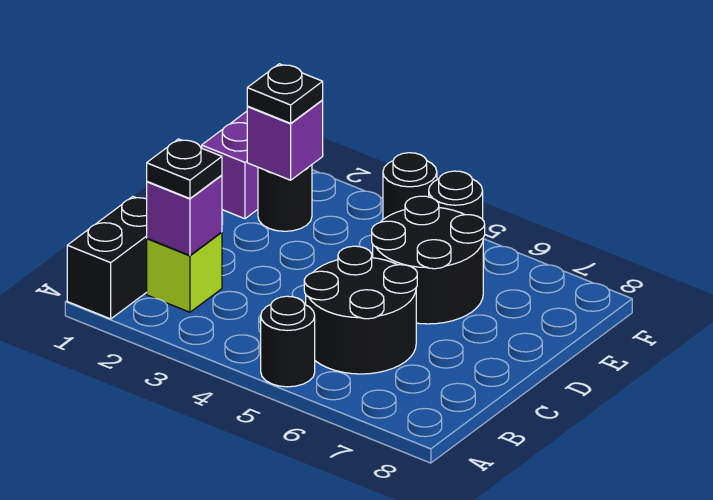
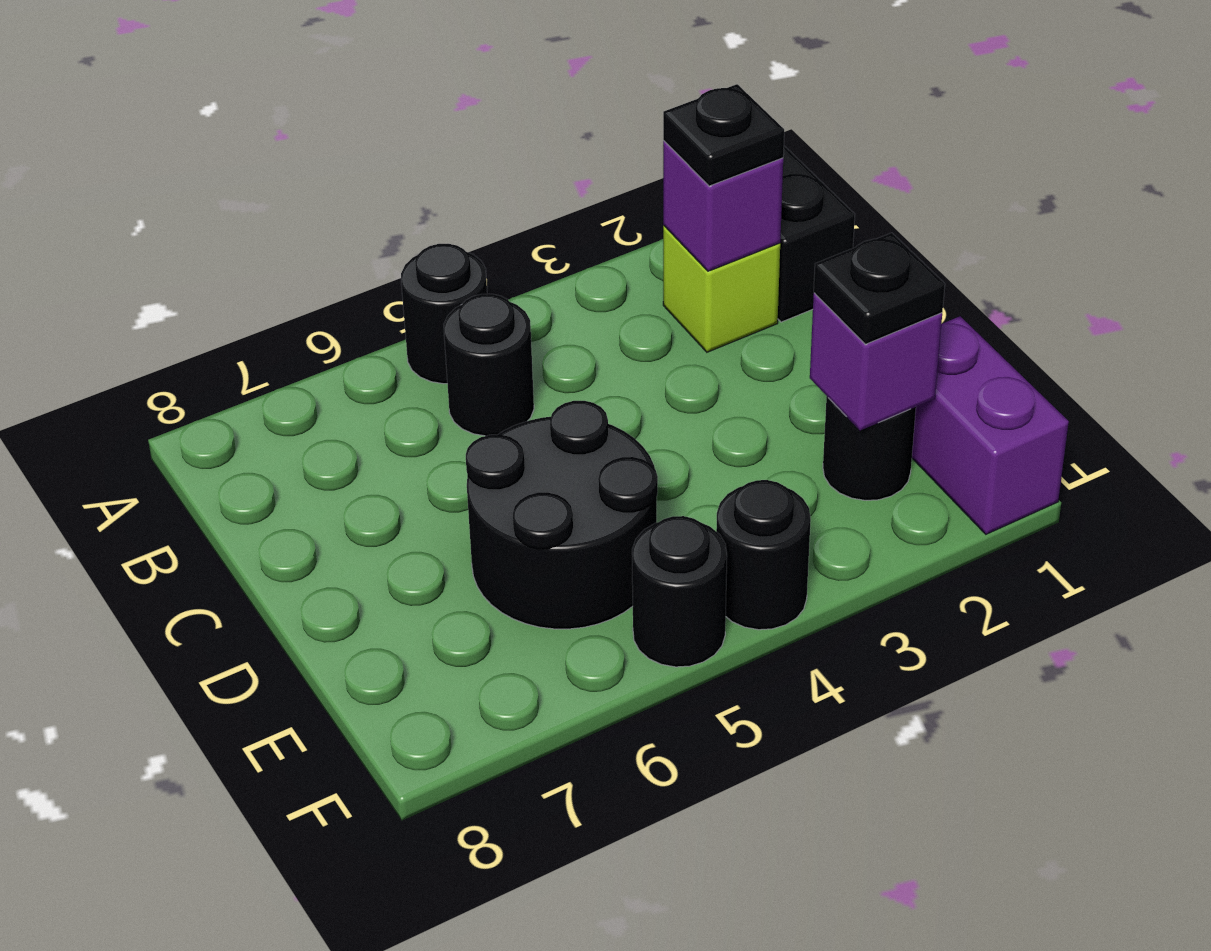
black round brick B5:C6 level 1 -> black round brick B5 level 1

